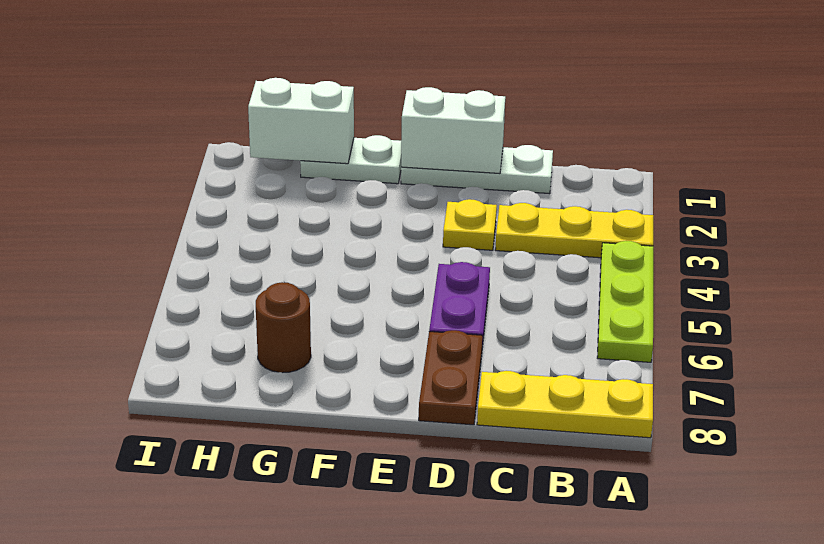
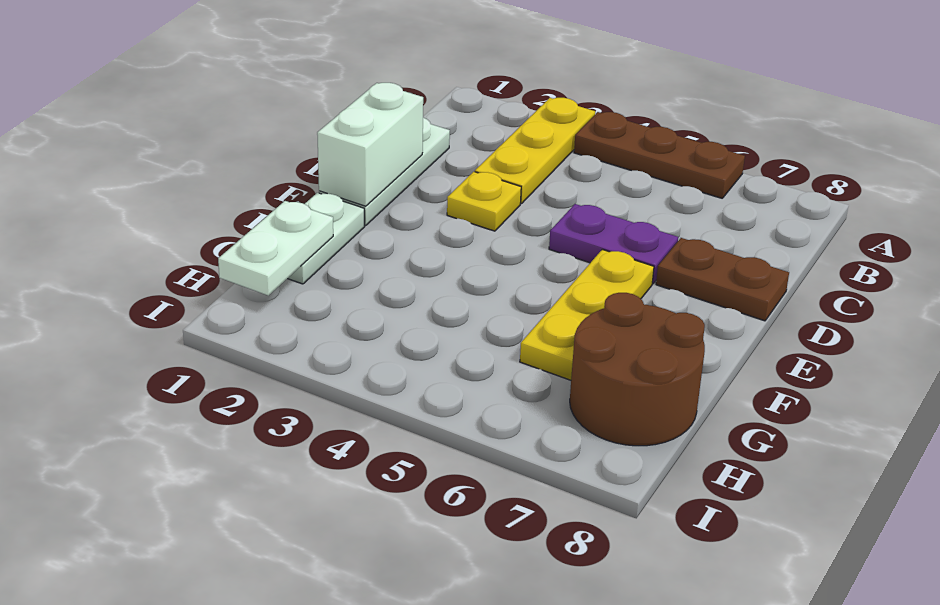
lime plate A4:A6 level 1 -> brown plate A4:A6 level 1
yellow plate A8:C8 level 1 -> yellow plate E6:G6 level 1
white brick G1:H1 level 2 -> white plate G1:H1 level 2
brown round brick G7 level 1 -> brown round brick G7:H8 level 1

